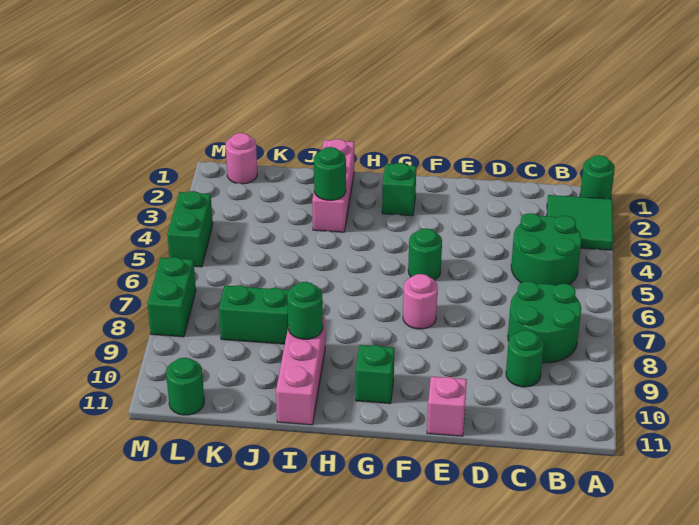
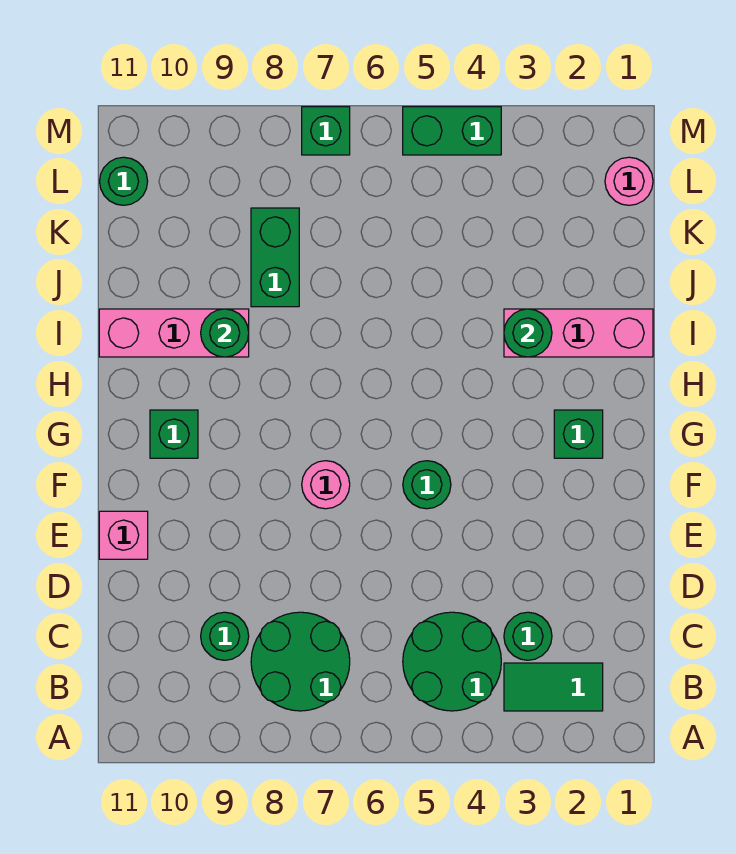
green round brick A1 level 1 -> green round brick C3 level 1
green tile A2:B3 level 1 -> green tile B2:B3 level 1
green brick M7:M8 level 1 -> green brick M7 level 1

